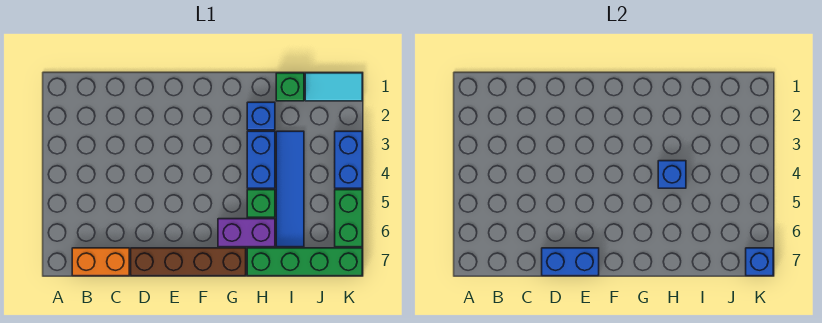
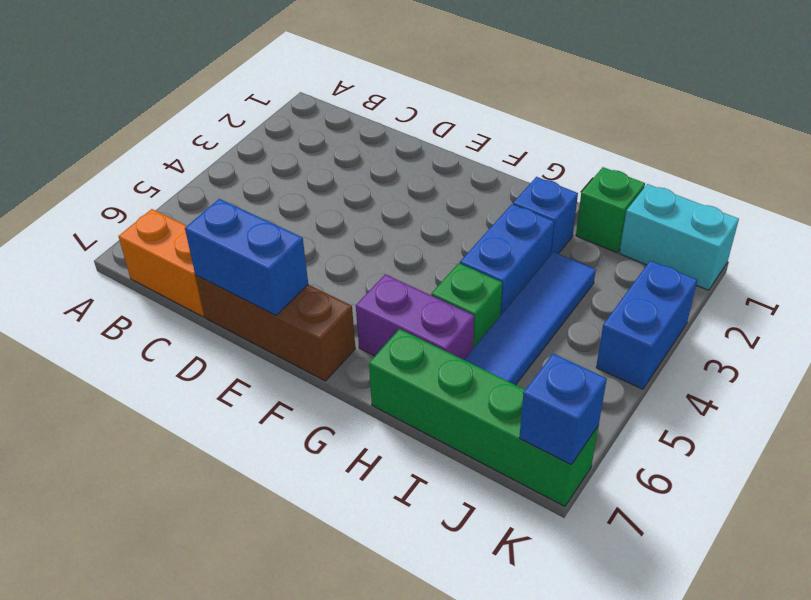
brown brick D7:G7 level 1 -> brown brick D7:F7 level 1
blue brick H4 level 2 -> none
cyan tile J1:K1 level 1 -> cyan brick J1:K1 level 1
green brick K5:K6 level 1 -> none

